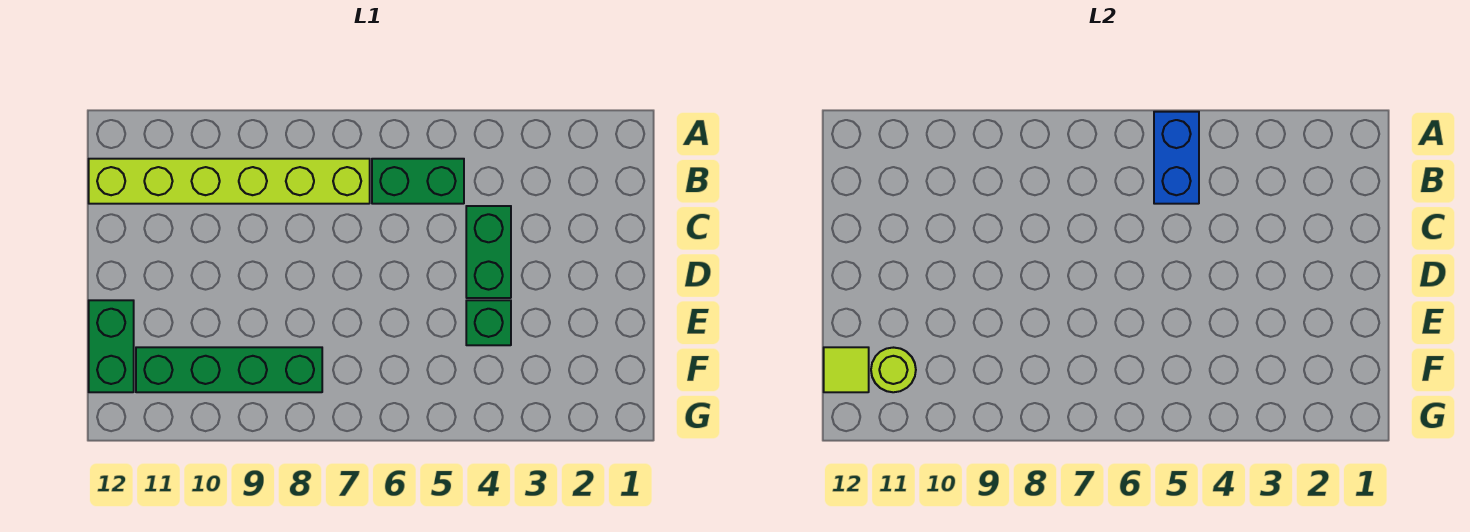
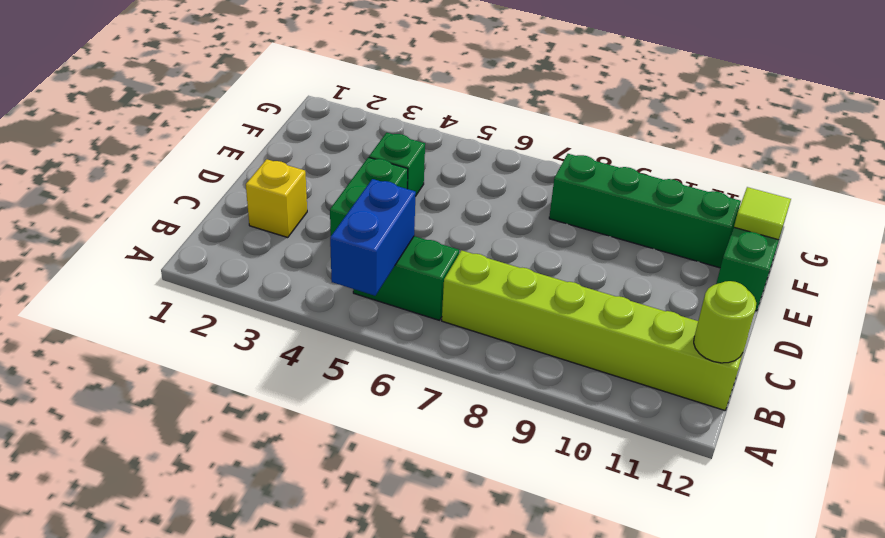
none -> yellow brick C2 level 1
lime round brick F11 level 2 -> lime round brick B12 level 2

